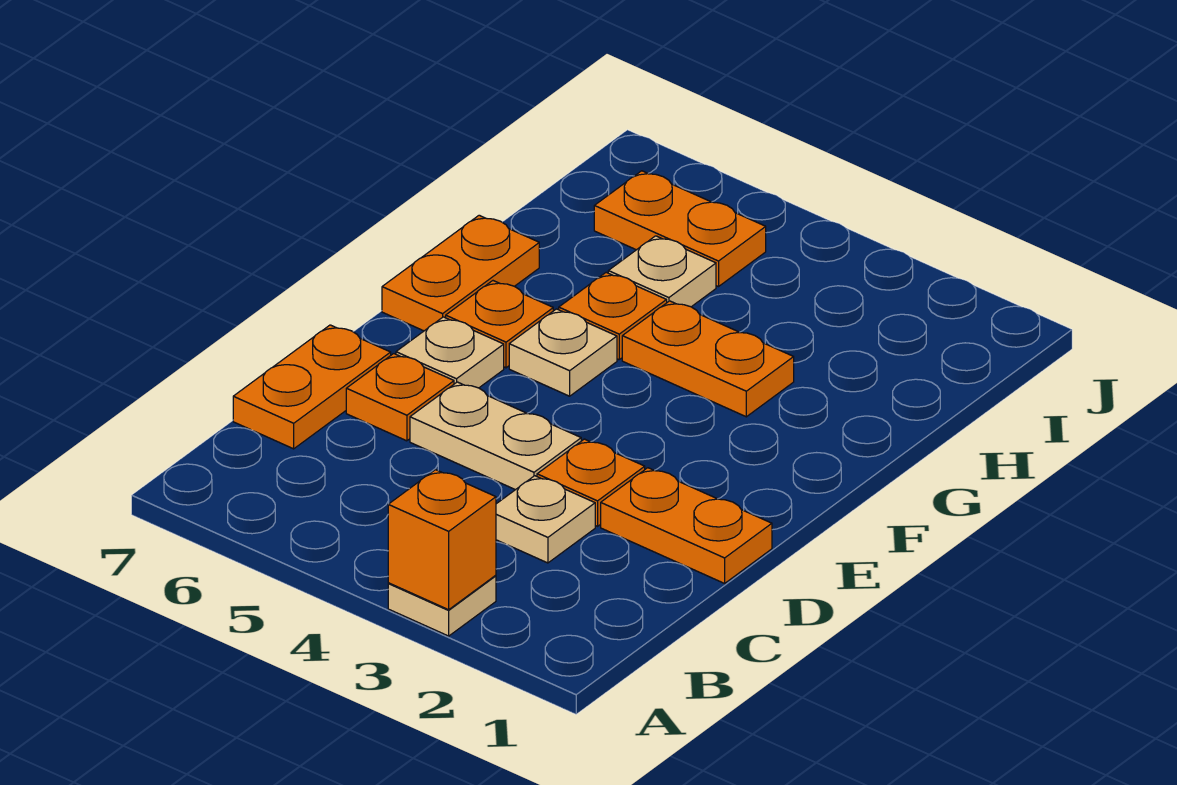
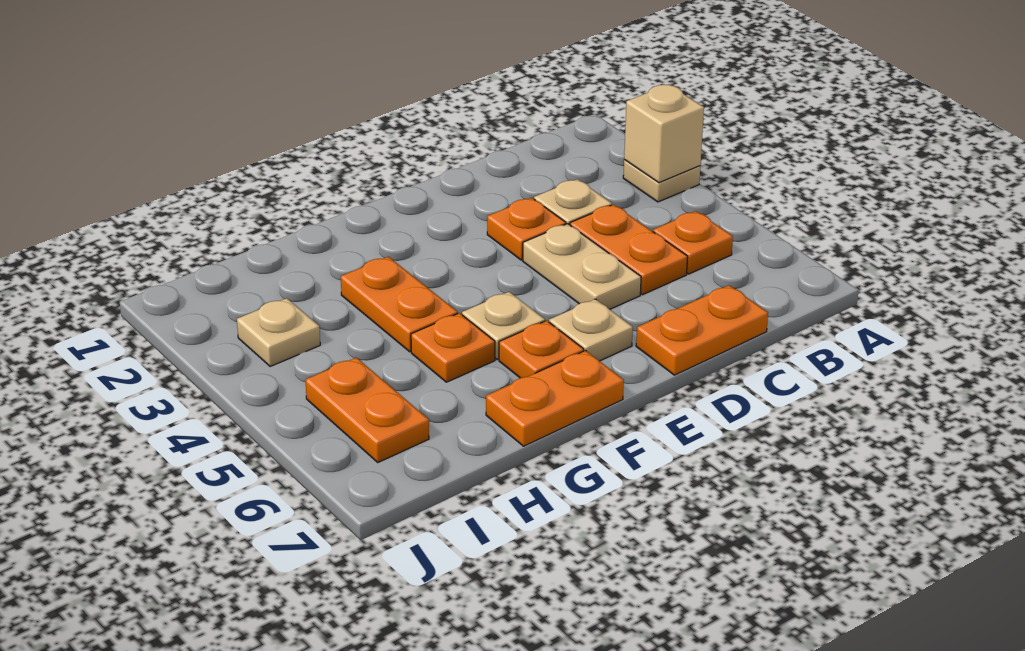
orange brick A3 level 2 -> tan brick A3 level 2
orange plate D1:D2 level 1 -> orange plate C4:C5 level 1
orange plate D6 level 1 -> orange plate B5 level 1
tan plate H5 level 1 -> tan plate I3 level 1

